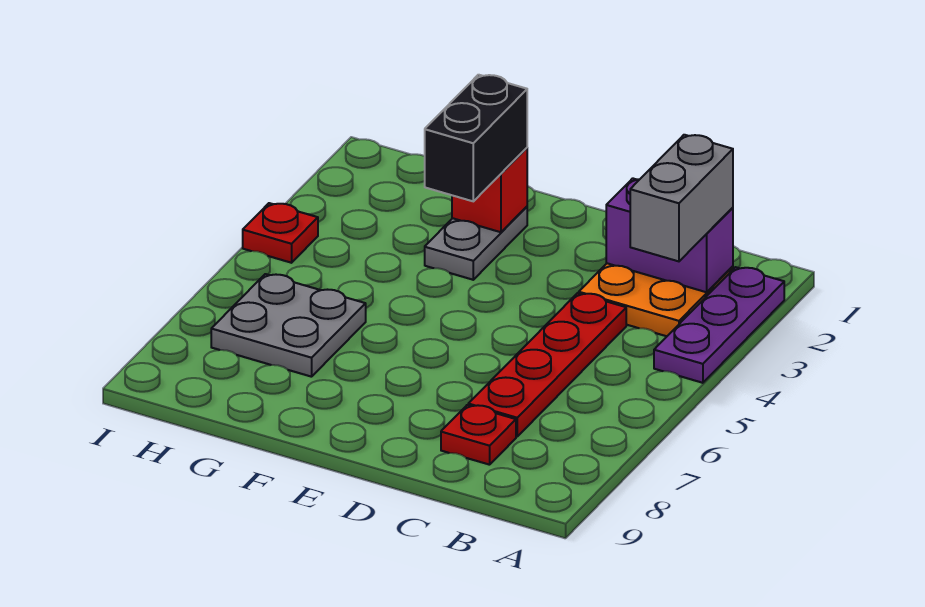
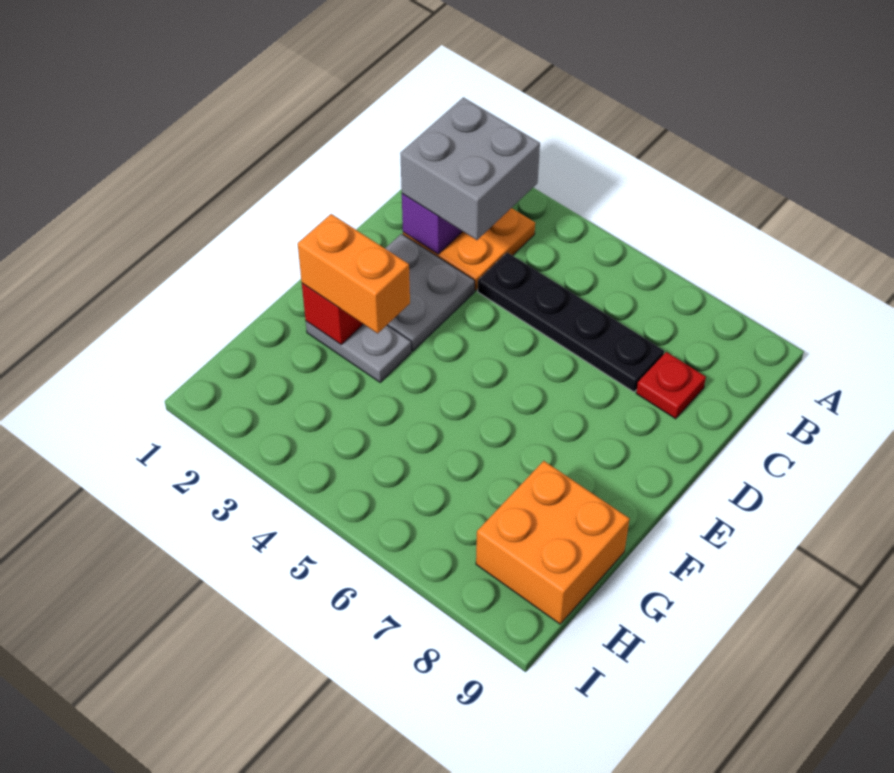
purple plate A2:A4 level 1 -> none
grey brick B2:B3 level 3 -> grey brick B2:C3 level 3
red plate C4:C7 level 1 -> black plate C4:C7 level 1
black brick F2:F3 level 3 -> orange brick F2:F3 level 3
grey plate G6:H7 level 1 -> grey plate D2:E3 level 1
none -> orange brick G8:H9 level 1
red plate I4 level 1 -> none

